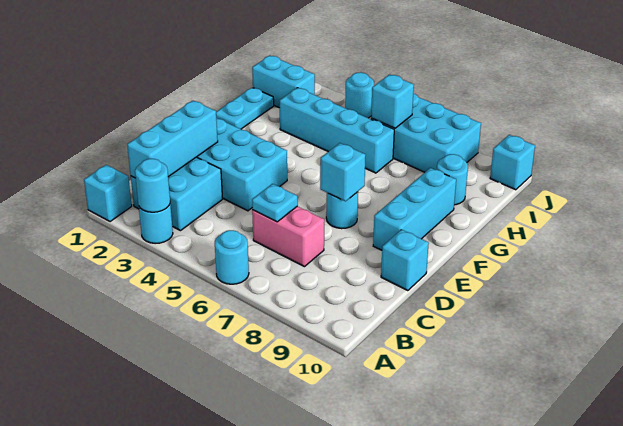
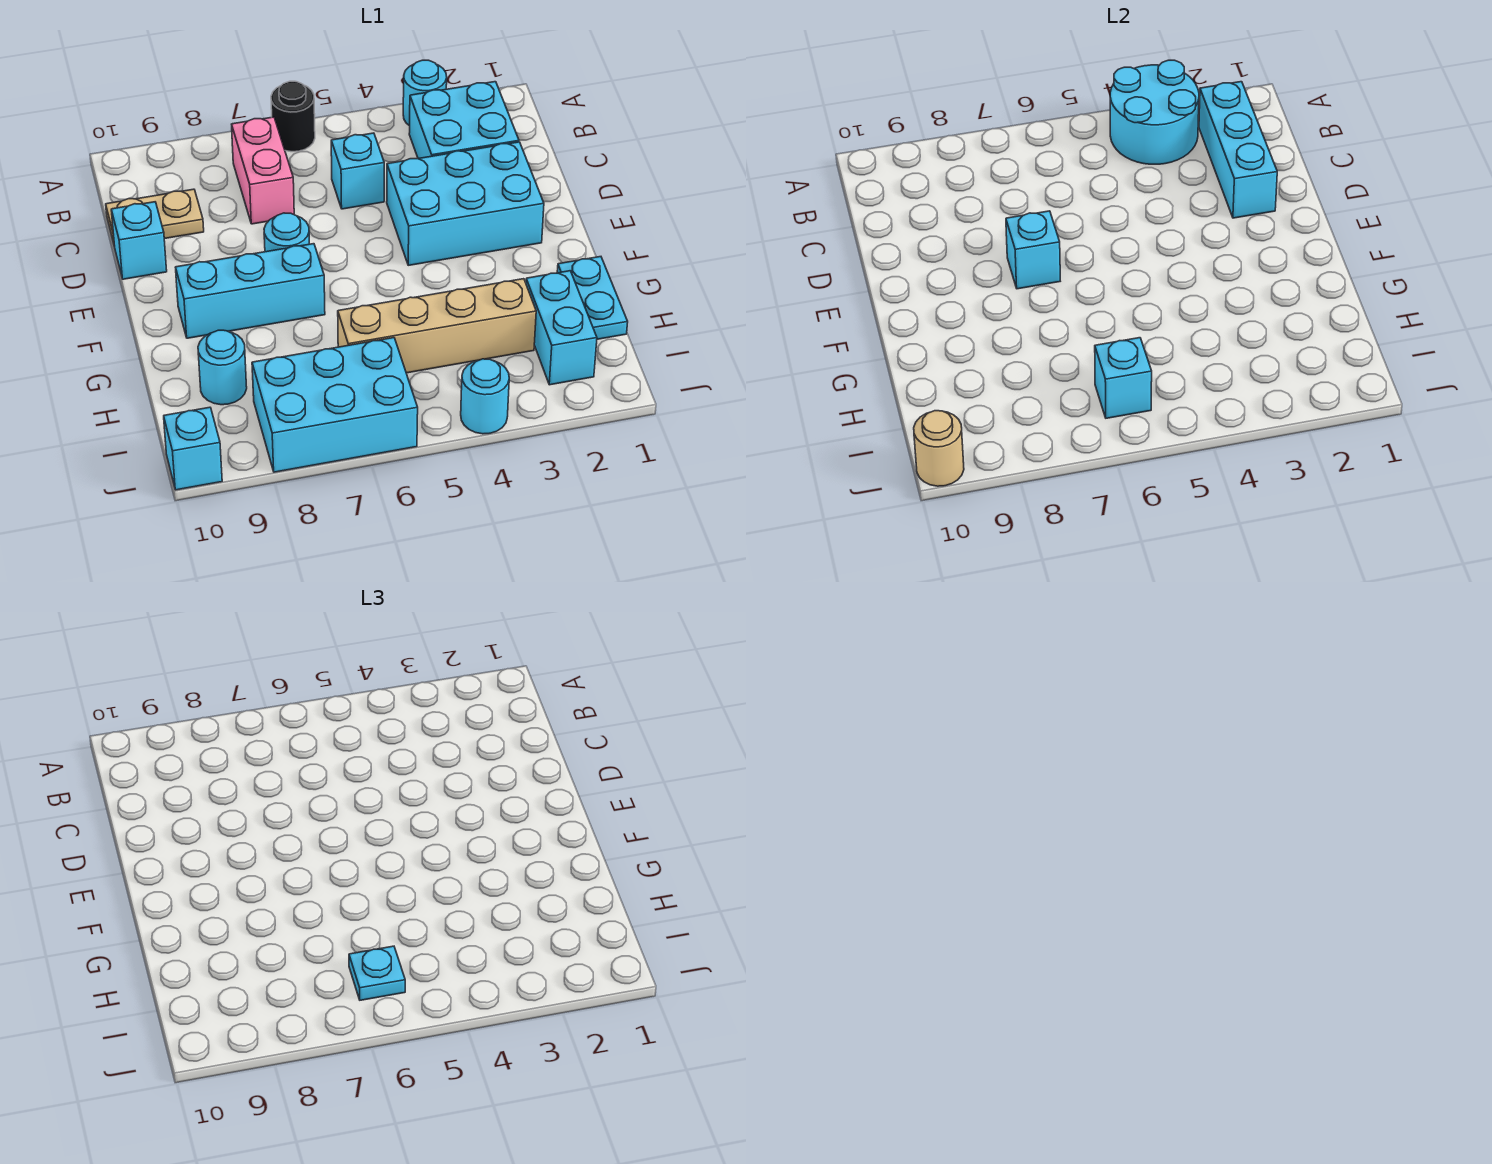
cyan brick A1 level 1 -> cyan brick C5 level 1
cyan round brick A3 level 2 -> cyan round brick A3:B4 level 2
cyan round brick A6 level 1 -> black round brick A6 level 1
pink brick C6:C7 level 1 -> pink brick B7:C7 level 1
cyan plate C6 level 2 -> cyan plate I6 level 3
none -> tan plate C9:C10 level 1
cyan brick E9:G9 level 1 -> cyan brick F7:F9 level 1
cyan brick H3:H6 level 1 -> tan brick H3:H6 level 1
cyan brick I1:I2 level 1 -> cyan brick H2:I2 level 1
none -> tan round brick J10 level 2

